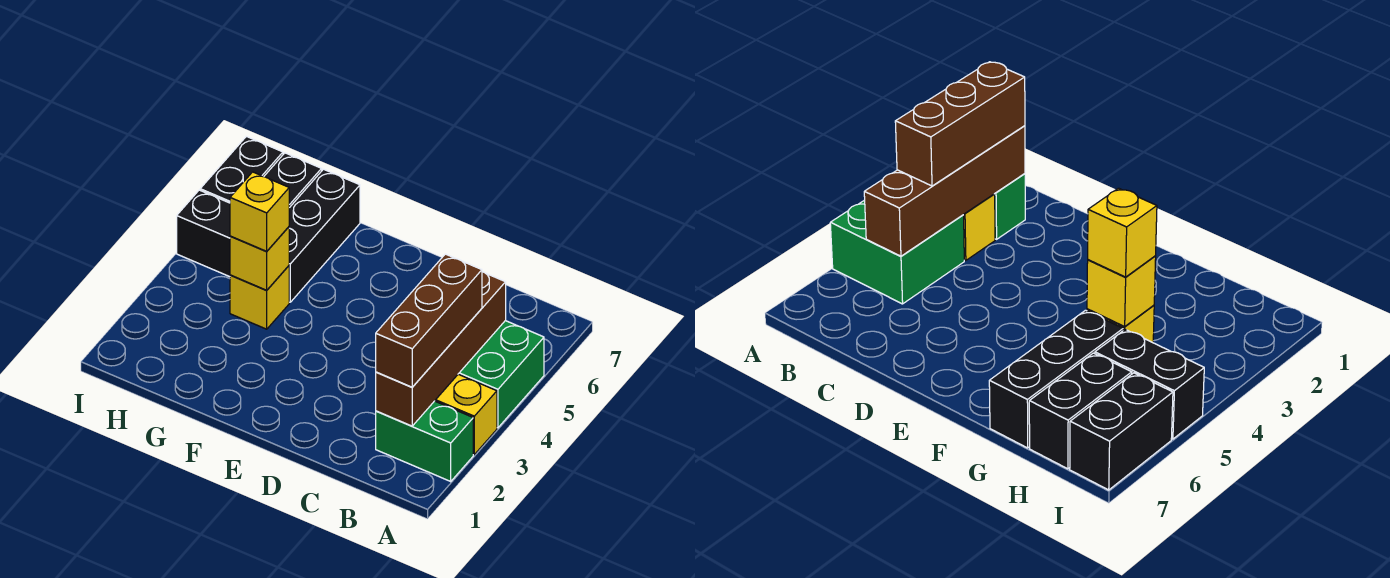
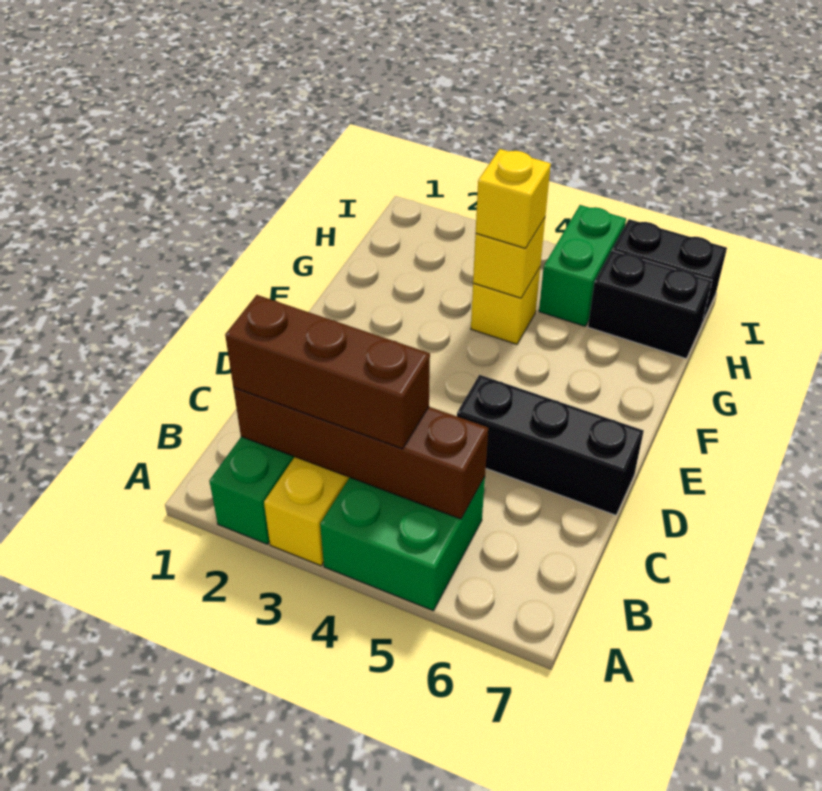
black brick G5:G7 level 1 -> black brick D5:D7 level 1
black brick H5:I5 level 1 -> green brick H5:I5 level 1

